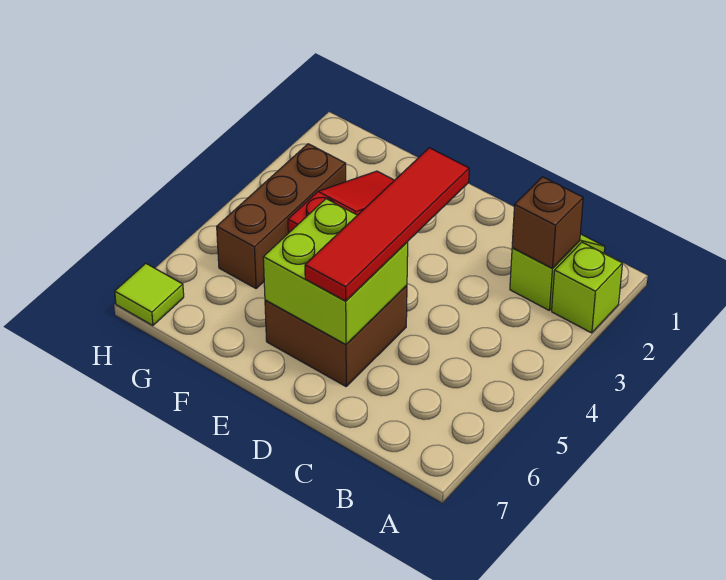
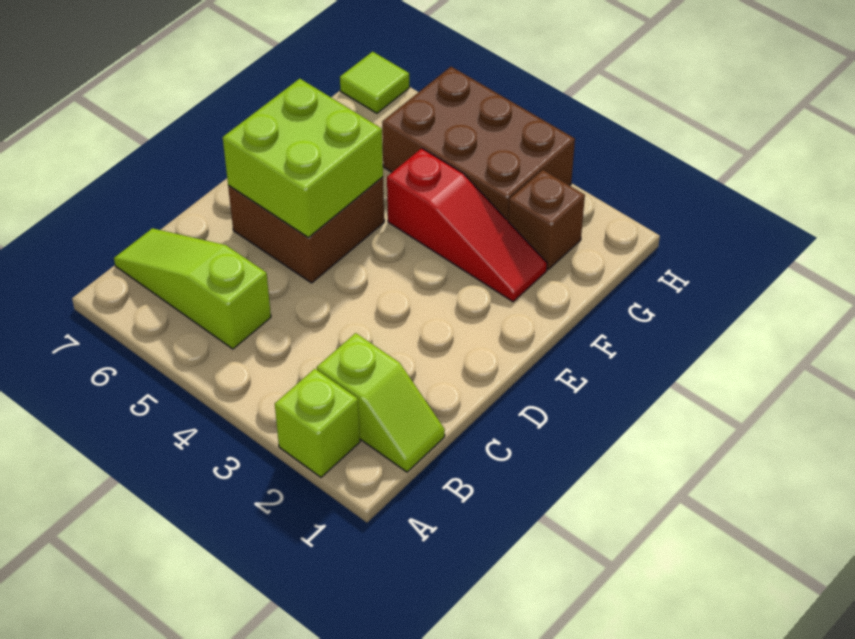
brown brick B2 level 2 -> brown brick G2 level 1
none -> lime slope B5:B7 level 1 top 5
red tile D3:D6 level 3 -> none
brown brick G3:G5 level 1 -> brown brick G3:H5 level 1

